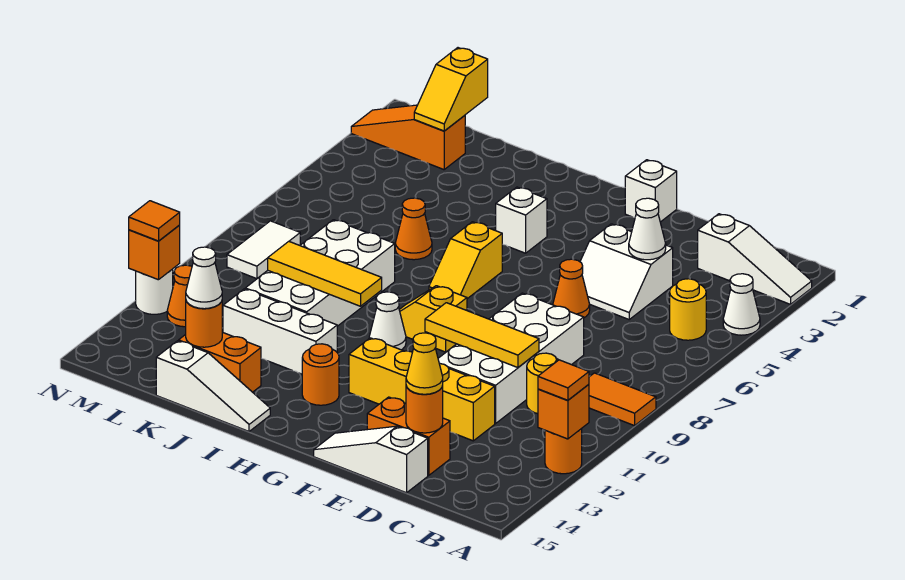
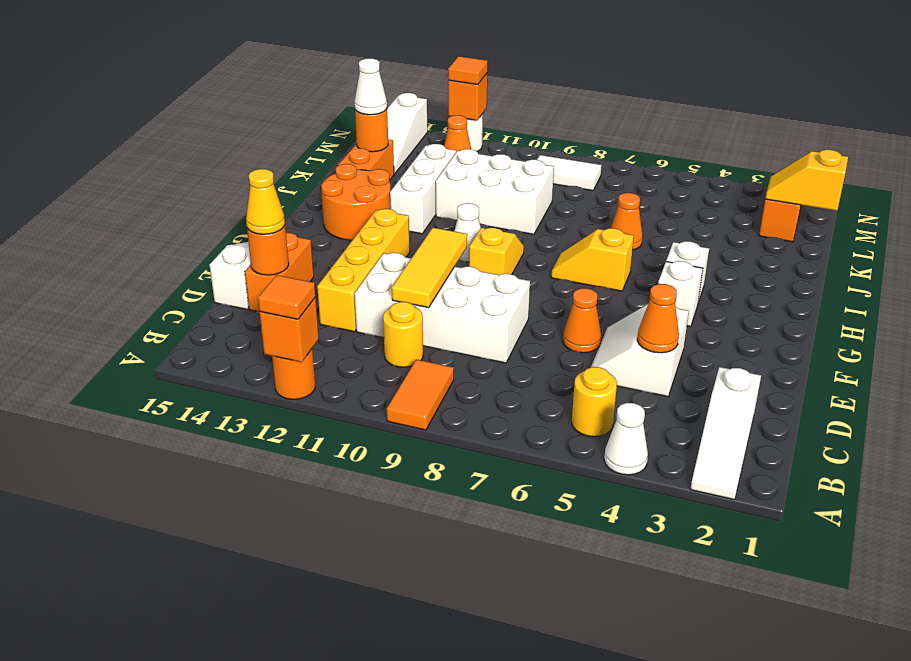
white cone D4 level 2 -> orange cone D4 level 2
white brick F1 level 1 -> white brick G4 level 1
orange round brick H13 level 1 -> orange round brick H13:I14 level 1
yellow tile I10:K10 level 2 -> none
white slope I15:K15 level 1 top K -> white slope L14:N14 level 1 top N
white brick J8:K11 level 1 -> white brick J9:K11 level 1

